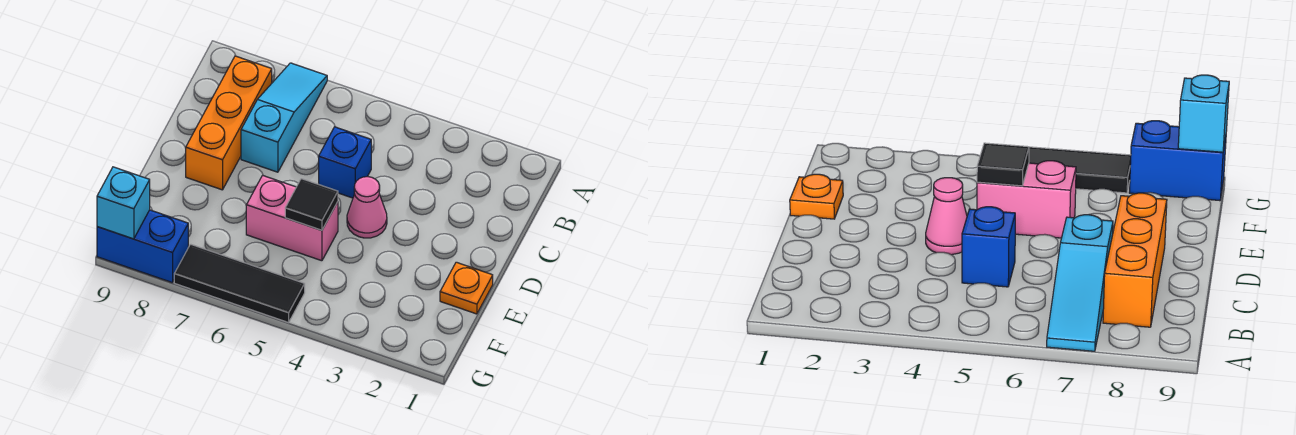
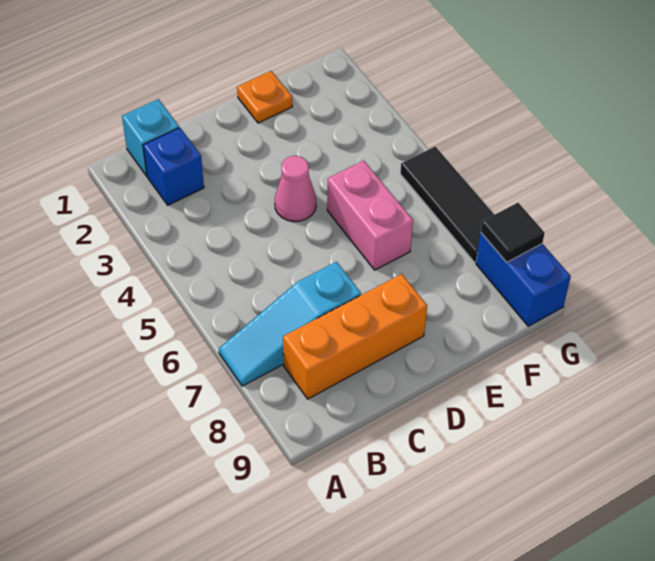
blue brick C5 level 1 -> blue brick B2 level 1
black tile E5 level 2 -> black tile G8 level 2
cyan brick G9 level 2 -> cyan brick B1 level 1

